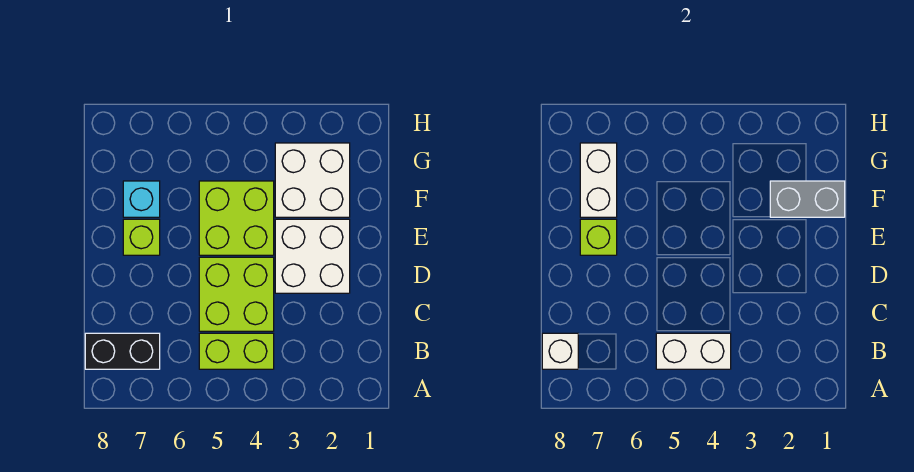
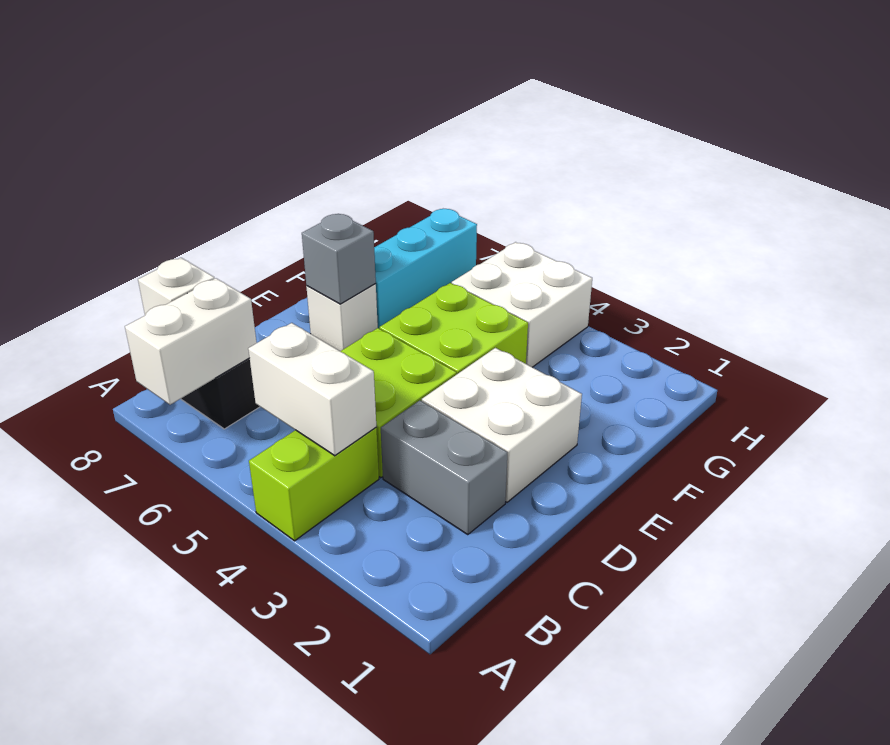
lime brick B4:B5 level 1 -> lime brick A4:B4 level 1
lime brick E7 level 1 -> white brick E7 level 1
lime brick E7 level 2 -> grey brick E7 level 2
grey brick F1:F2 level 2 -> grey brick C2:C3 level 1
white brick F2:G3 level 1 -> white brick G4:H5 level 1
cyan brick F7 level 1 -> cyan brick F7:H7 level 1
white brick F7:G7 level 2 -> white brick A7:B7 level 2

